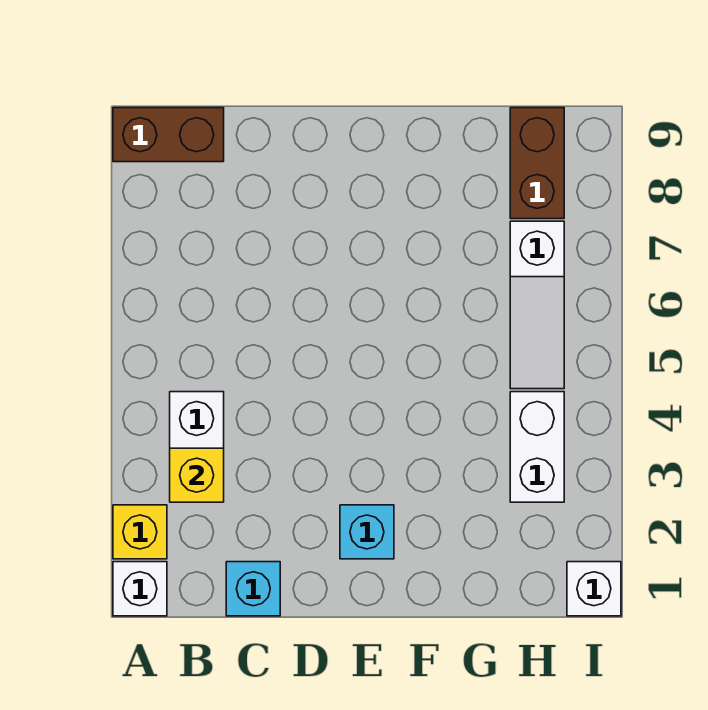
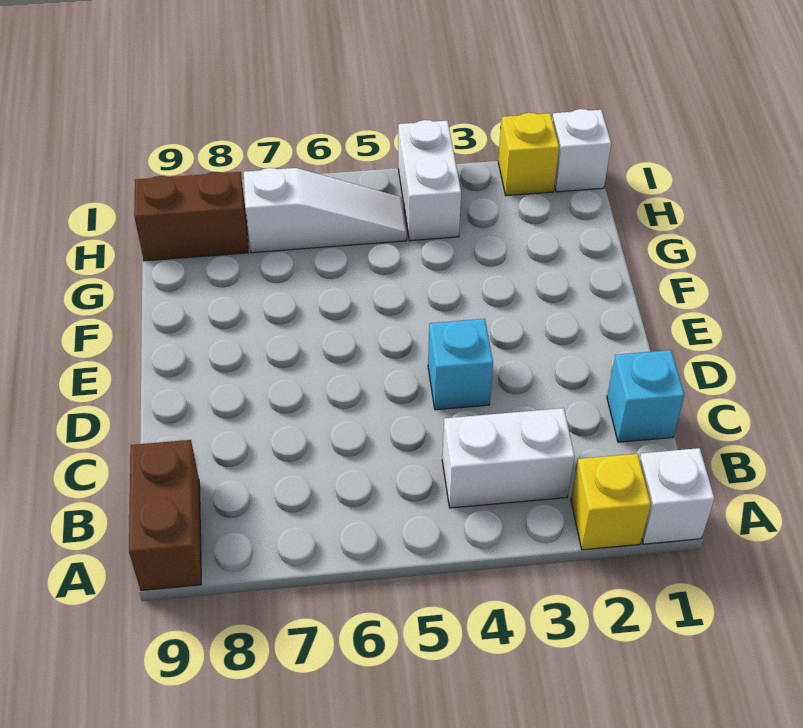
yellow brick B3 level 2 -> yellow brick I2 level 1
cyan brick E2 level 1 -> cyan brick D4 level 1
white brick H3:H4 level 1 -> white brick H4:I4 level 1

